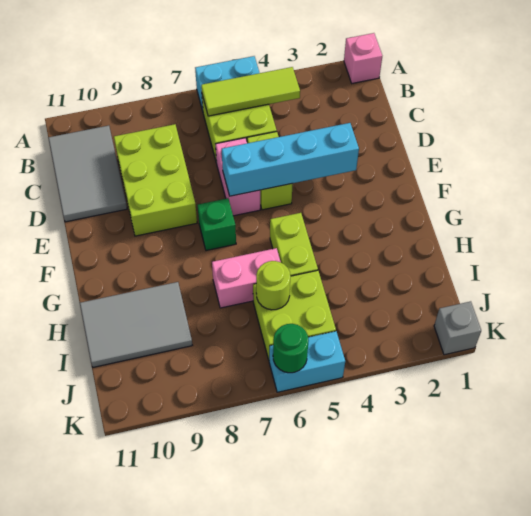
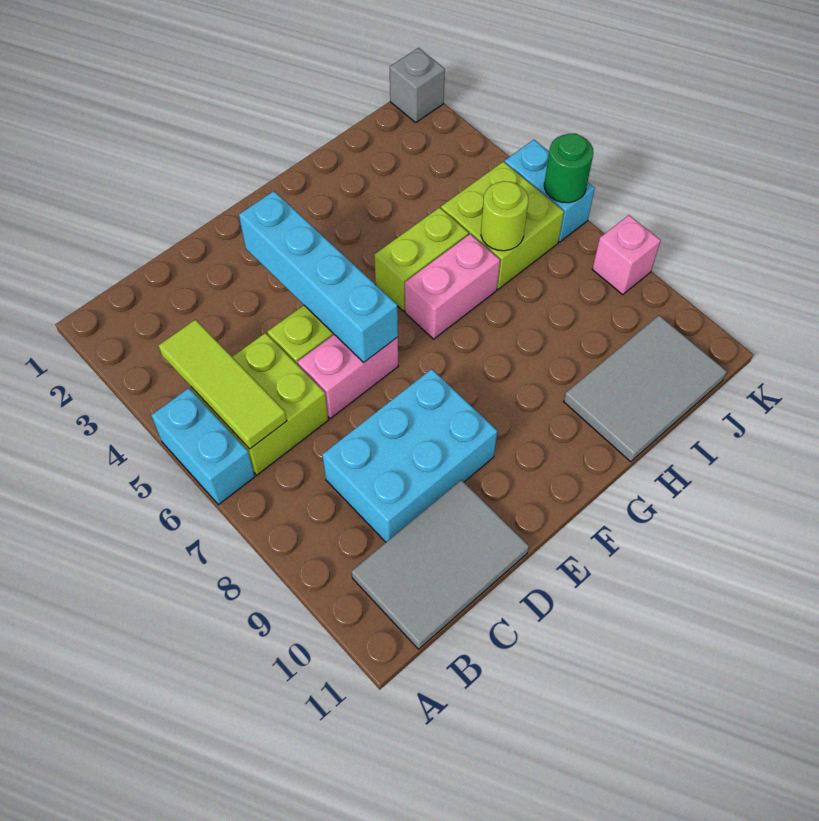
pink brick A1 level 1 -> pink brick K8 level 1
lime brick C8:E9 level 1 -> cyan brick C8:E9 level 1
green brick F7 level 1 -> none
pink brick H6:H7 level 1 -> pink brick G6:H6 level 1
grey tile H9:I11 level 1 -> grey tile H10:J11 level 1

